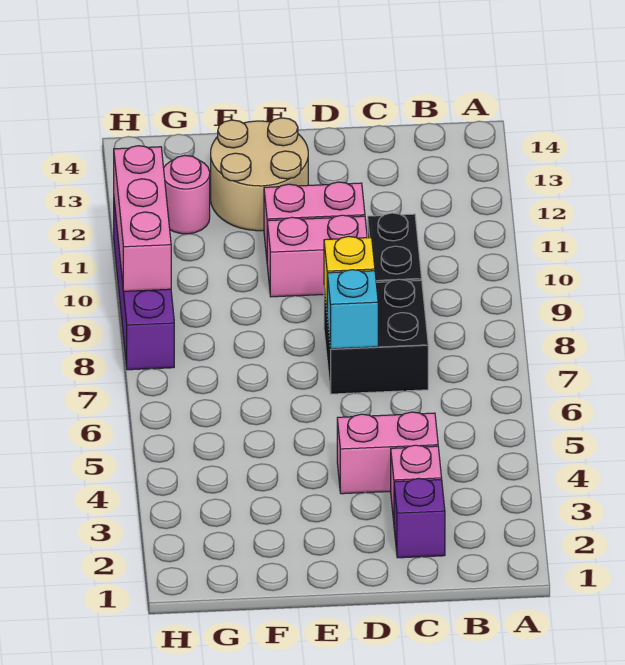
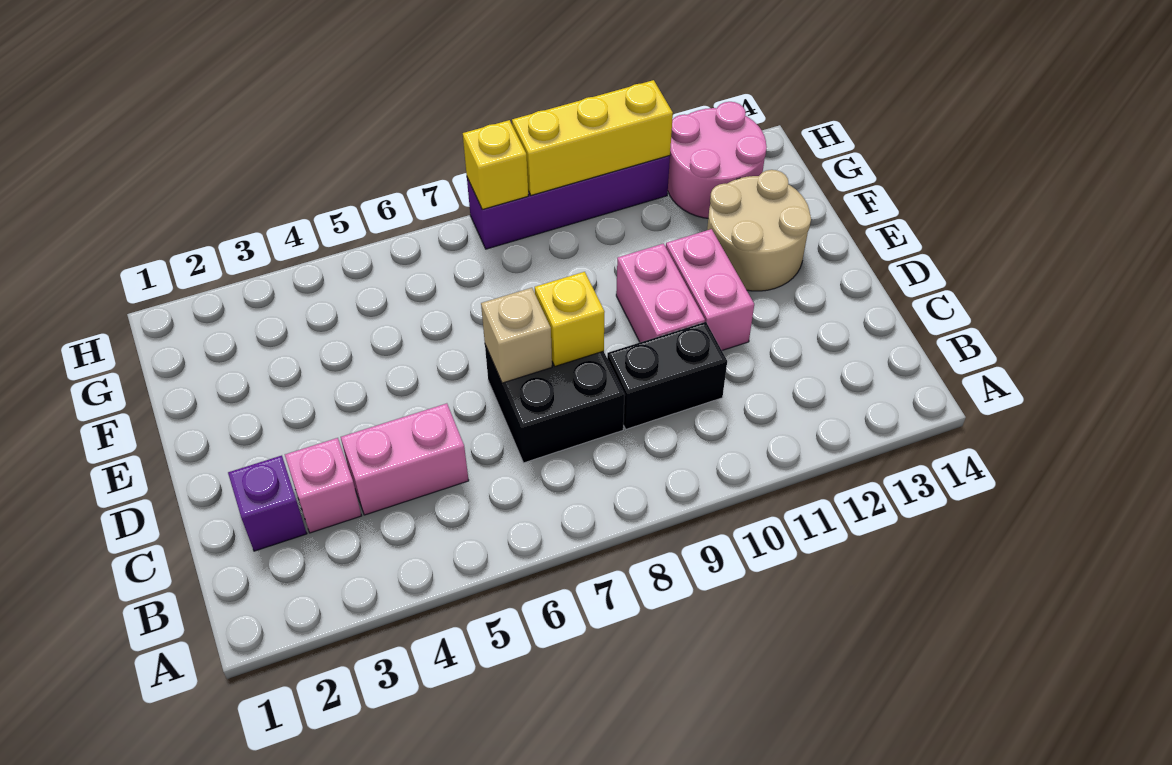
pink brick C4:D4 level 1 -> pink brick C4:C5 level 1
cyan brick D7 level 2 -> tan brick D7 level 2
pink round brick G12 level 1 -> pink round brick G12:H13 level 1
none -> yellow brick H8 level 2
pink brick H9:H11 level 2 -> yellow brick H9:H11 level 2

